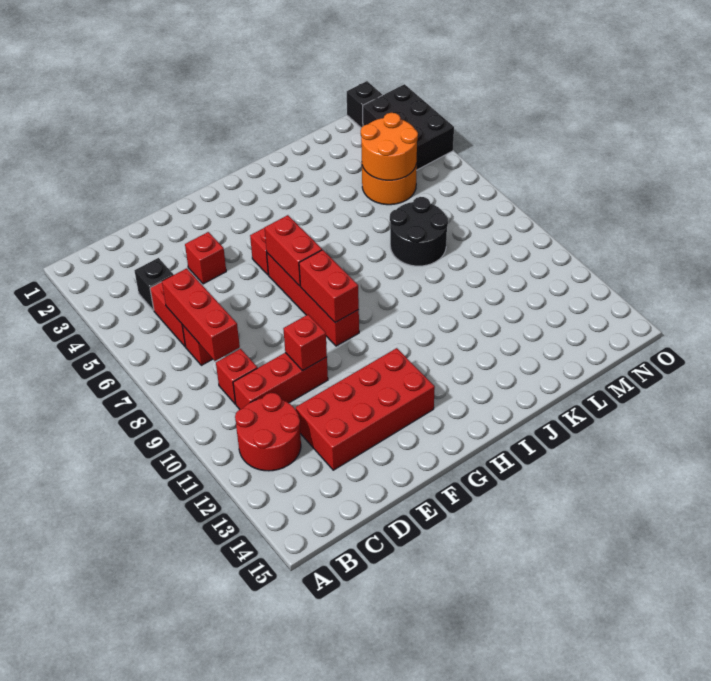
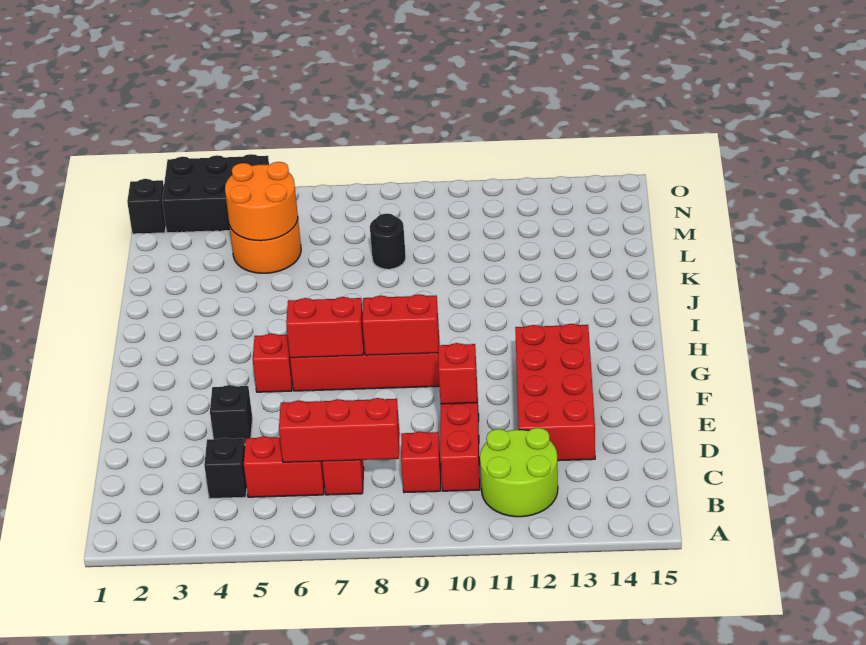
red round brick B11:C12 level 1 -> lime round brick B11:C12 level 1
red brick E4 level 1 -> black brick E4 level 1
black round brick K7:L8 level 1 -> black round brick L8 level 1

